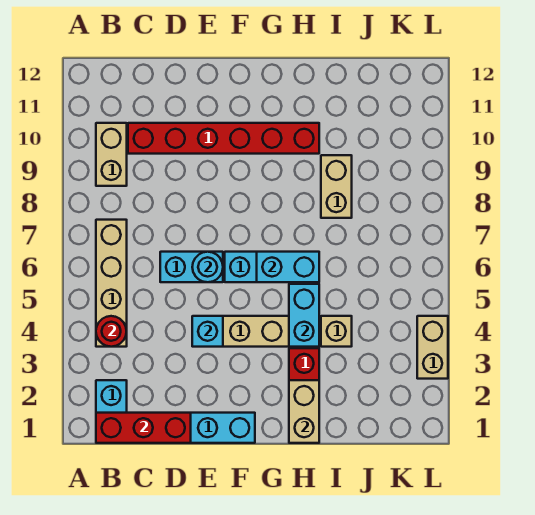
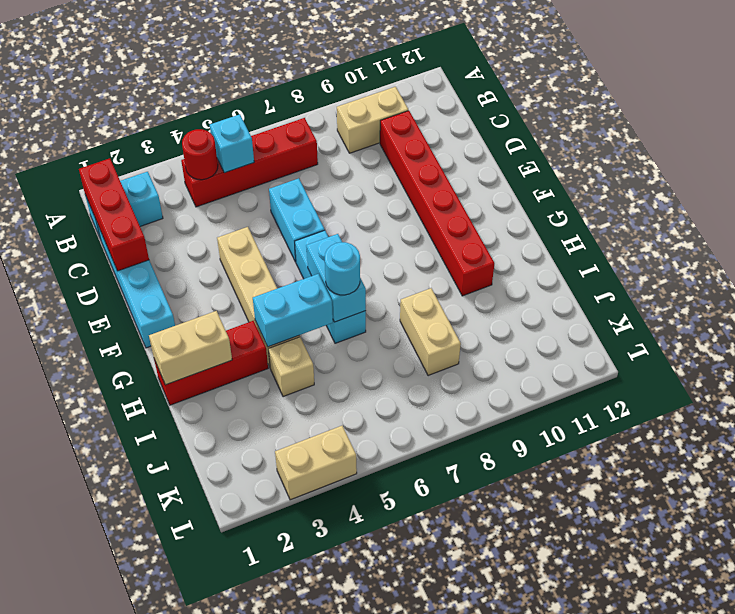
tan brick B4:B7 level 1 -> red brick B4:B7 level 1
cyan brick E4 level 2 -> cyan brick B5 level 2
cyan round brick E6 level 2 -> cyan round brick H6 level 3
tan brick I8:I9 level 1 -> tan brick I8:J8 level 1

